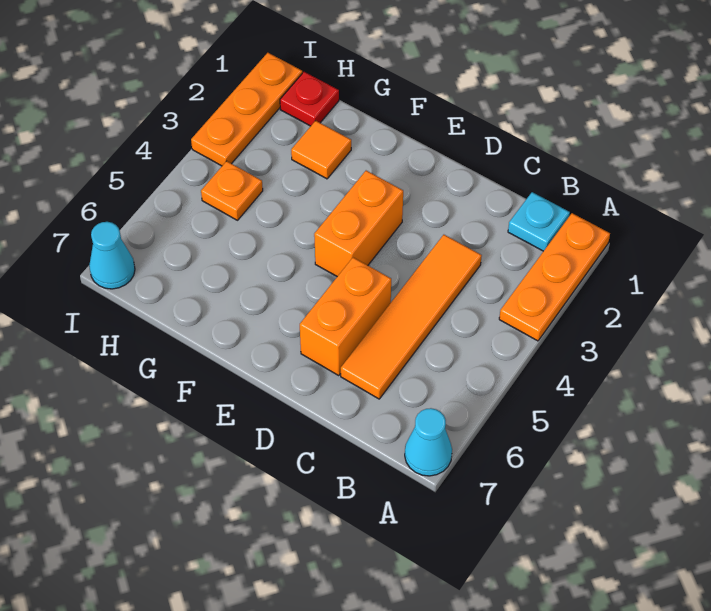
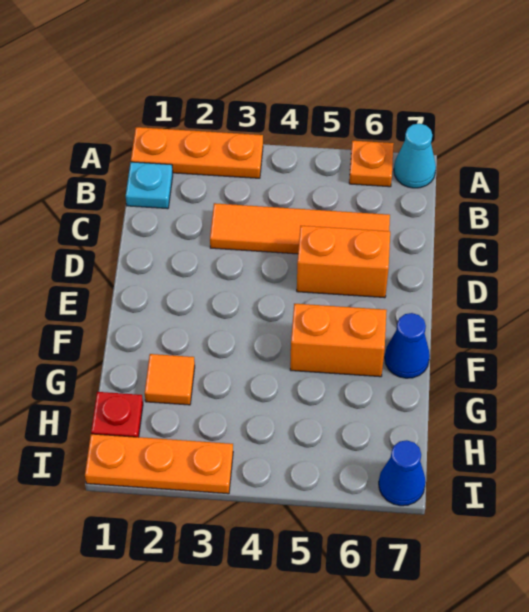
orange brick E3:E4 level 1 -> orange brick F5:F6 level 1
none -> blue cone F7 level 1
orange plate H4 level 1 -> orange plate A6 level 1
cyan cone I7 level 1 -> blue cone I7 level 1

